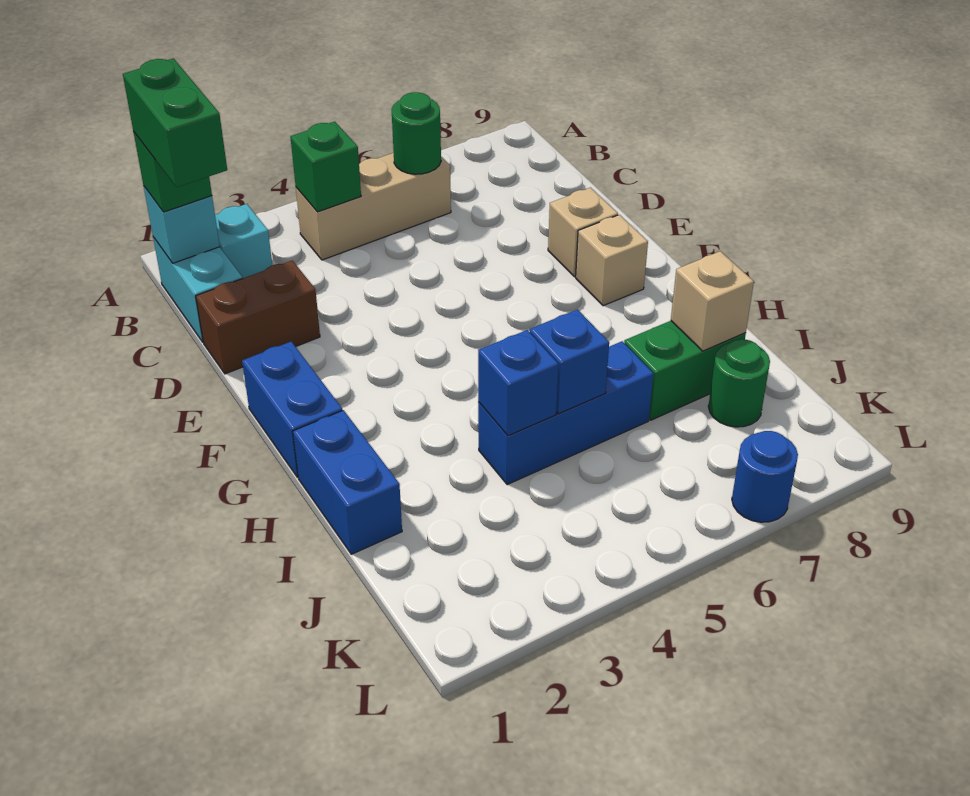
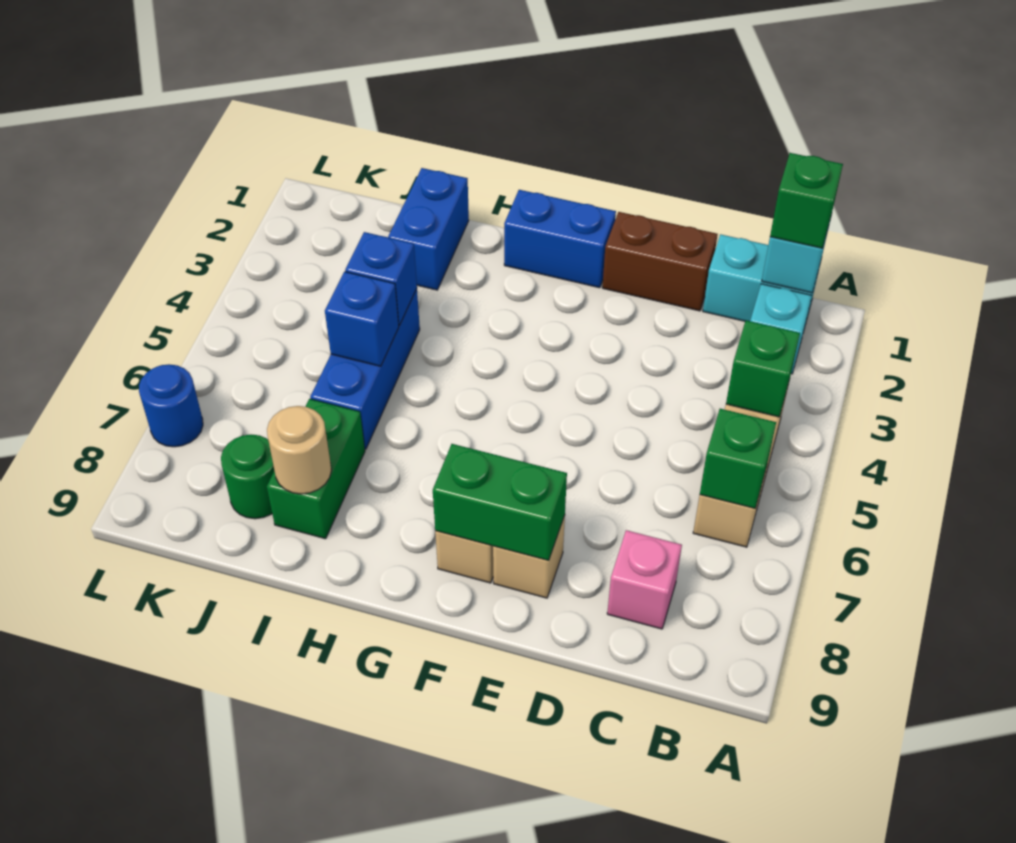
green brick B1:C1 level 4 -> green brick E8:F8 level 2
green round brick B6 level 2 -> green brick B6 level 2
none -> pink brick C8 level 1
brown brick D1:D2 level 1 -> brown brick D1:E1 level 1
blue brick H1:I1 level 1 -> blue brick I1:I2 level 1
tan brick I8 level 2 -> tan round brick I8 level 2

